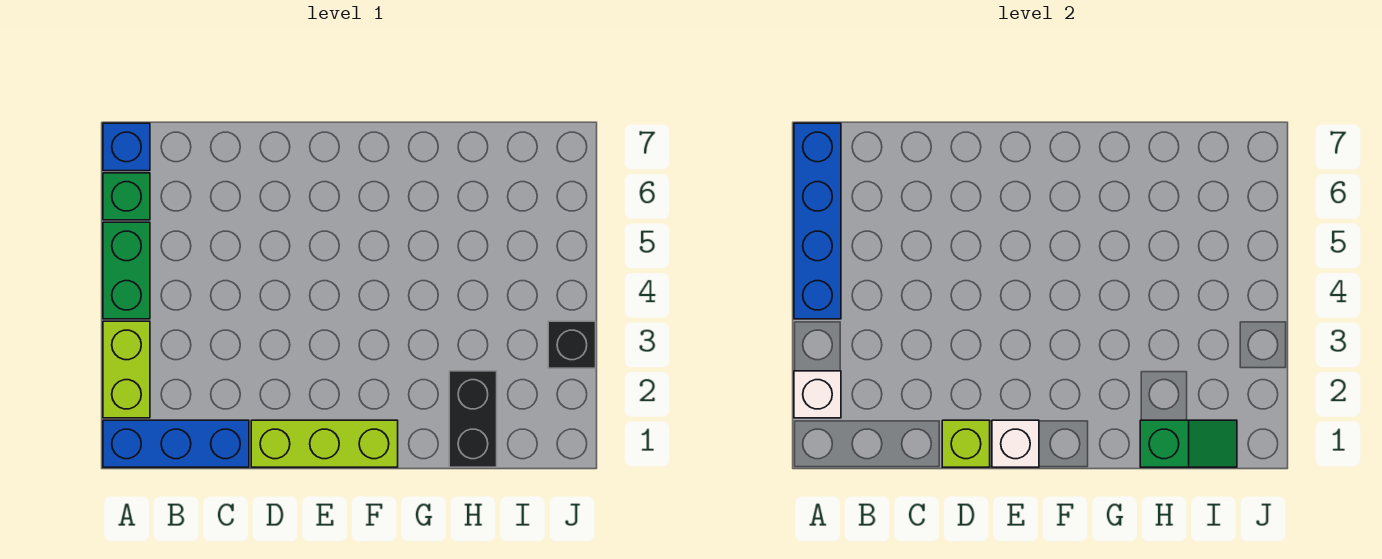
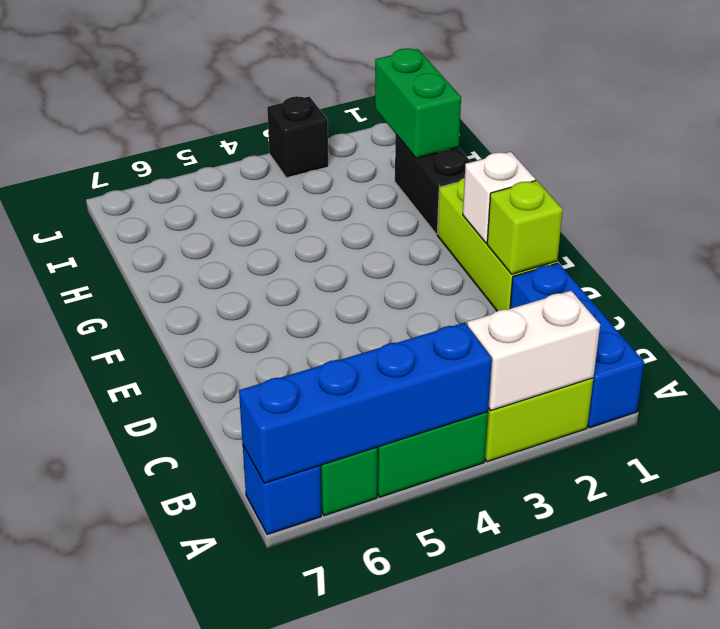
white brick A2 level 2 -> white brick A2:A3 level 2
black brick H1:H2 level 1 -> black brick G1:H1 level 1
green slope H1:I1 level 2 top H -> green brick H1:I1 level 2

